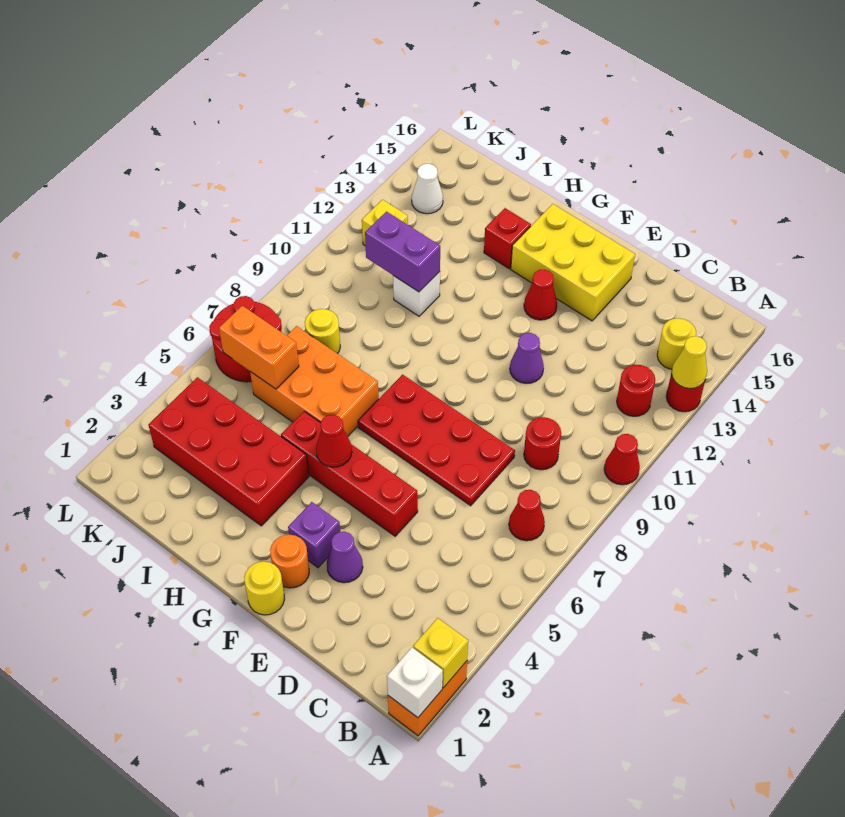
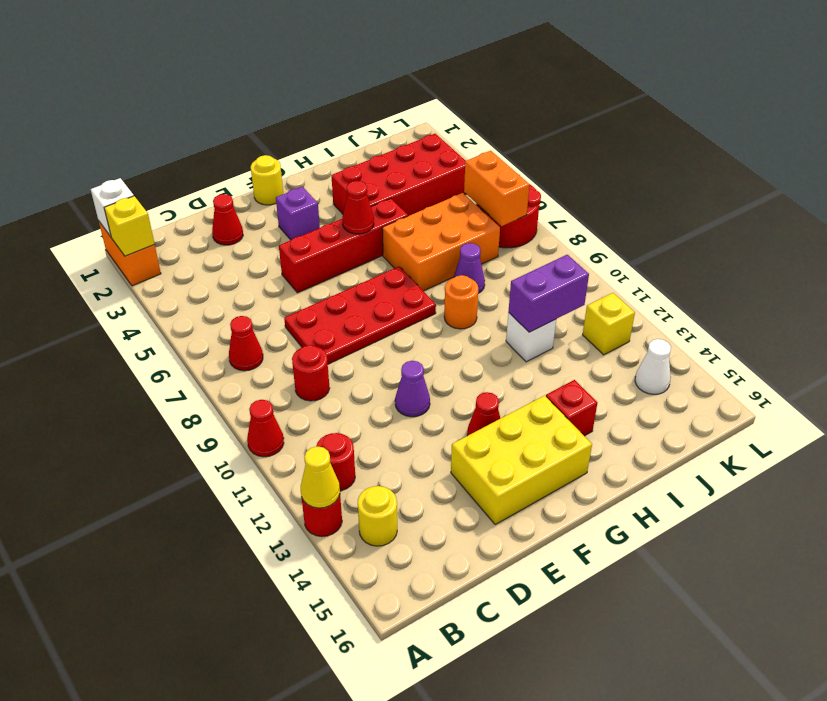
none -> red cone D2 level 1
purple cone E3 level 1 -> purple cone I8 level 1
orange round brick F2 level 1 -> orange round brick H9 level 1
orange brick J6:K6 level 2 -> orange brick K6:K7 level 2
yellow round brick J8 level 1 -> none

